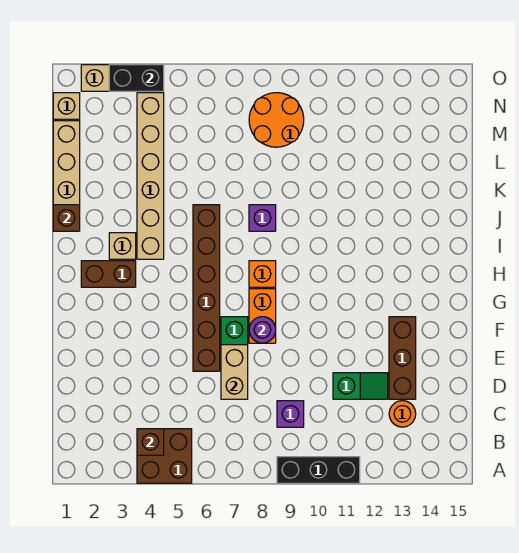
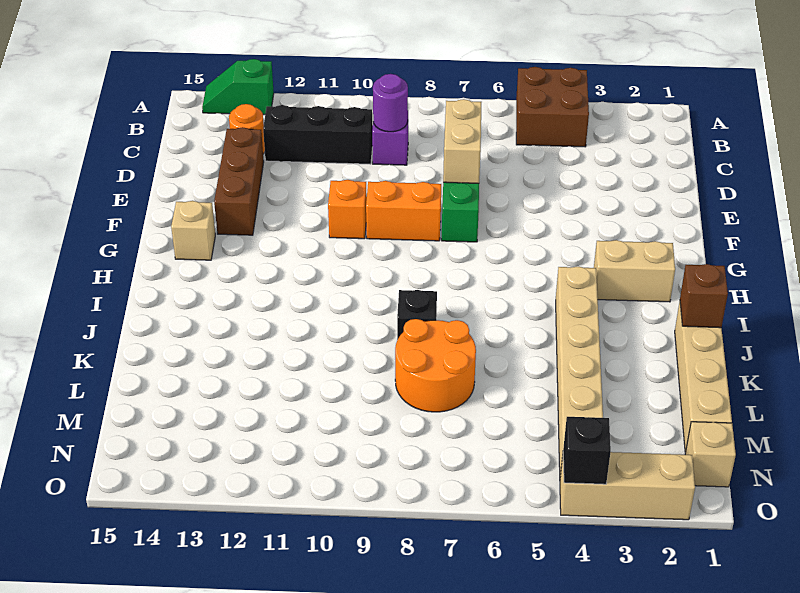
black brick A9:A11 level 1 -> black brick C10:C12 level 1
brown brick B4 level 2 -> none
green slope D11:D12 level 1 top 11 -> green slope A13:A14 level 1 top 13
brown brick E6:J6 level 1 -> none
orange brick F8:G8 level 1 -> orange brick F8:F9 level 1
purple round brick F8 level 2 -> purple round brick C9 level 2
brown brick H2:H3 level 1 -> tan brick H2:H3 level 1
orange brick H8 level 1 -> orange brick F10 level 1
tan brick I3 level 1 -> tan brick G14 level 1
purple brick J8 level 1 -> black brick J8 level 1
orange round brick M8:N9 level 1 -> orange round brick K7:L8 level 1
black brick O3:O4 level 2 -> black brick O4 level 2

